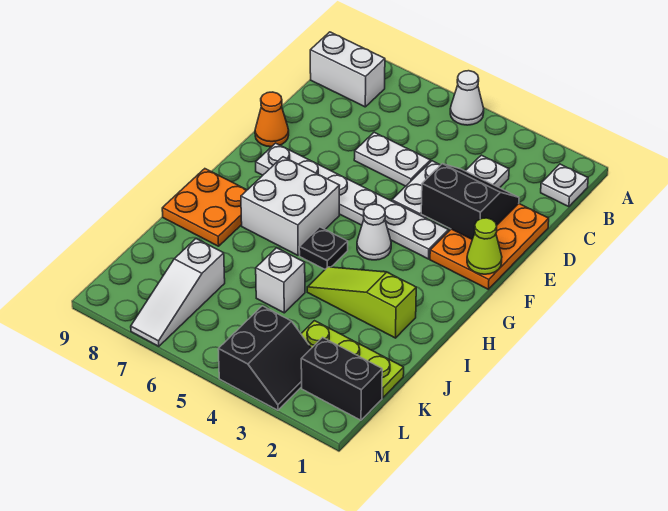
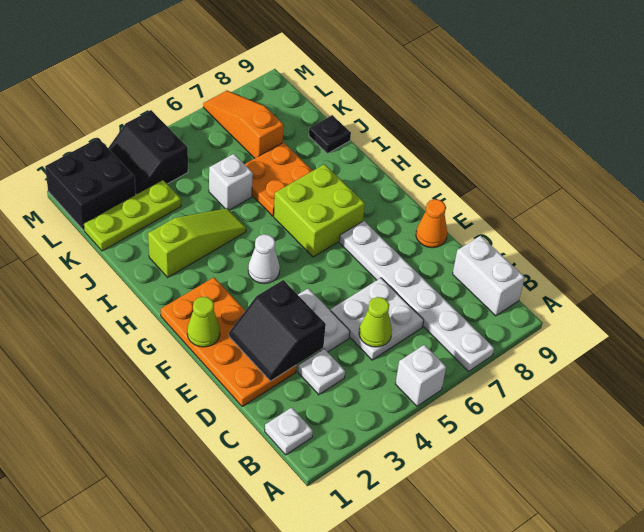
white cone A5 level 1 -> white brick A5 level 1
white brick B8:B9 level 1 -> white brick B9:C9 level 1
none -> lime cone C5 level 2
orange plate D1:F2 level 1 -> orange plate D1:G2 level 1
black slope D2:E3 level 2 top E -> black slope D2:E3 level 2 top 3
white plate D5:D6 level 1 -> white plate C5:D6 level 1
white plate F3:F8 level 1 -> white plate A7:F7 level 1
white brick G6:H7 level 1 -> lime brick G6:H7 level 1
black plate H5 level 1 -> black plate J9 level 1
orange plate H8:I9 level 1 -> orange plate I6:J7 level 1
white slope K7:M7 level 1 top K -> orange slope K7:M7 level 1 top K
black brick L1:L2 level 1 -> black brick L1:M2 level 1

